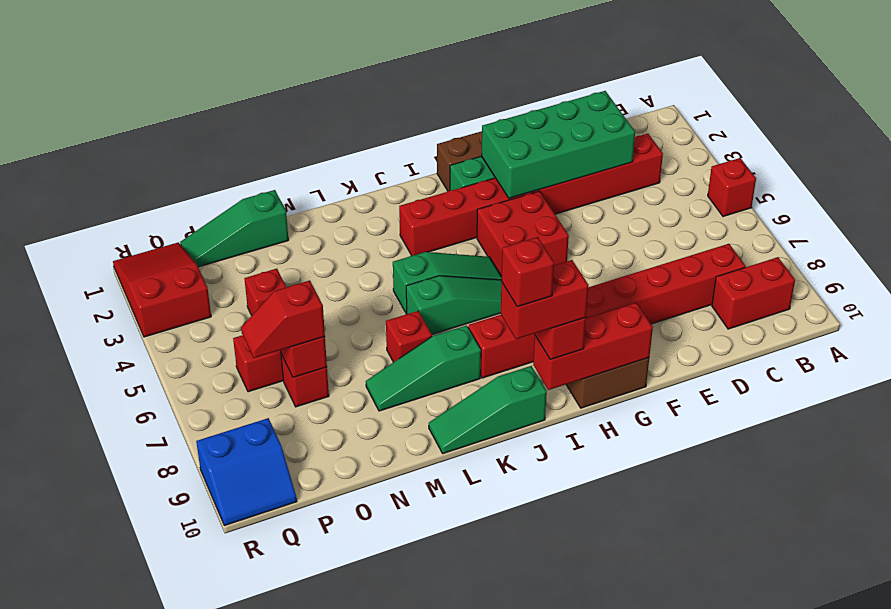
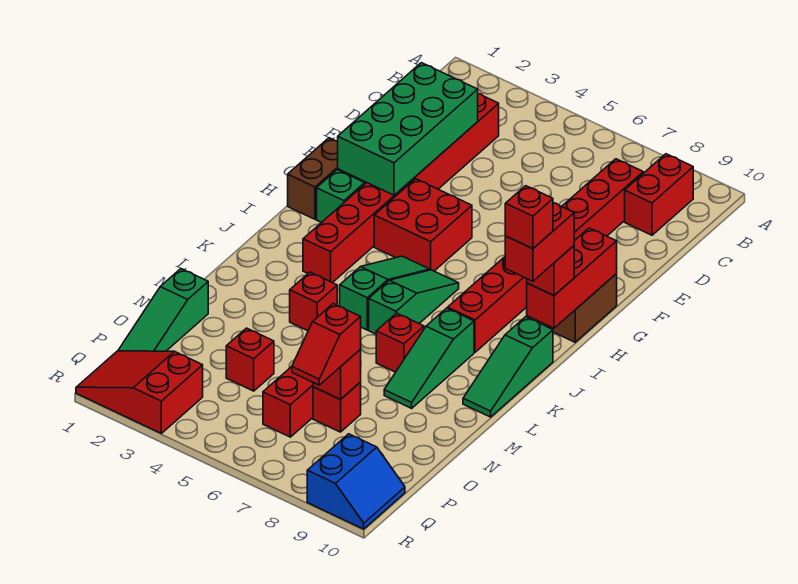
red brick A5 level 1 -> red brick L4 level 1

